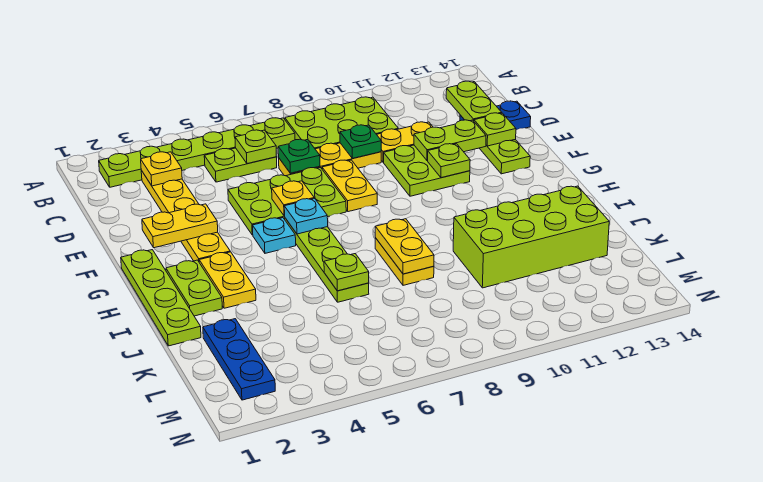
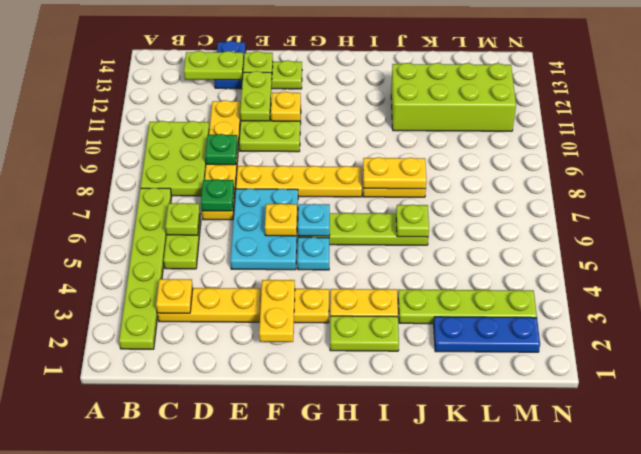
lime plate E5:F7 level 1 -> cyan plate E5:F7 level 1
yellow plate E8:F8 level 1 -> yellow plate E8:H8 level 1
lime plate F11 level 2 -> yellow plate F11 level 2
lime plate G1:J1 level 1 -> lime plate J3:M3 level 1
lime brick J10:K13 level 1 -> lime brick J11:M12 level 1

